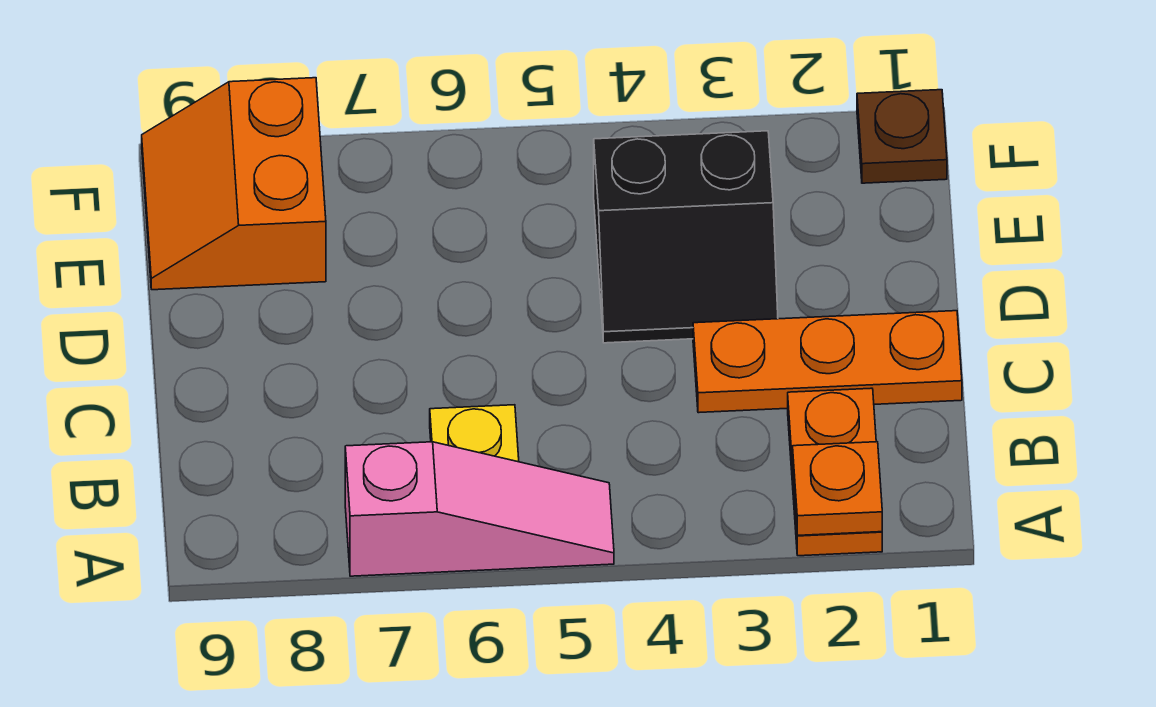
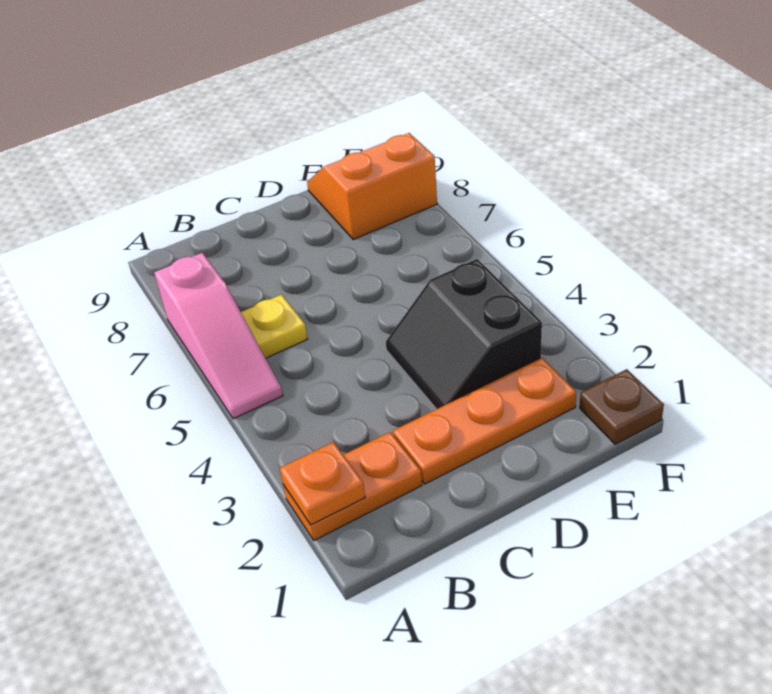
orange plate C1:C3 level 1 -> orange plate C2:E2 level 1

